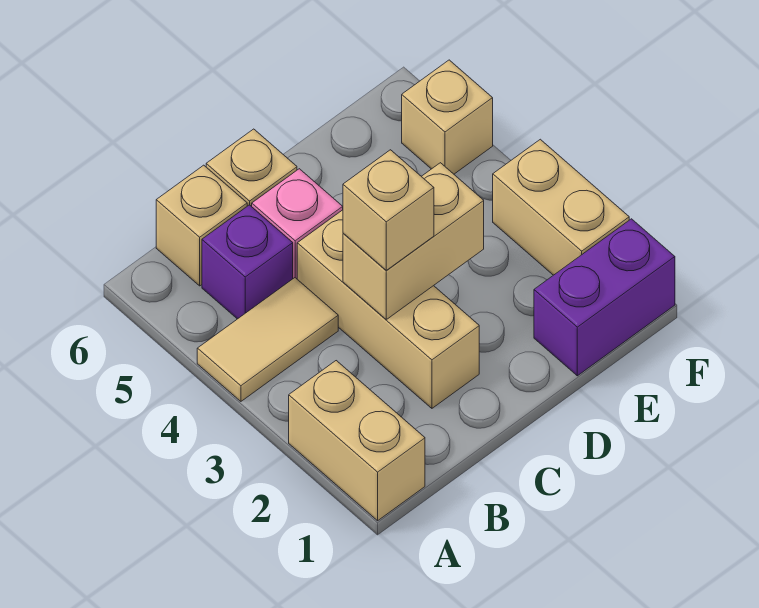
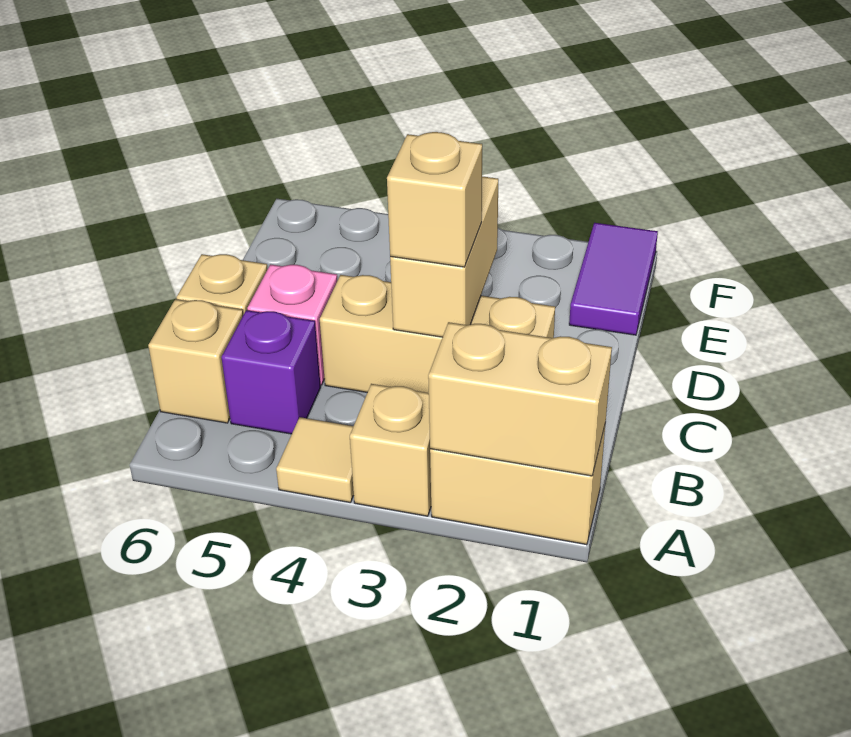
tan tile A4:B4 level 1 -> tan tile A4 level 1
purple brick E1:F1 level 1 -> purple tile E1:F1 level 1
tan brick F2:F3 level 1 -> tan brick A1:A2 level 2
tan brick F5 level 1 -> tan brick A3 level 1

